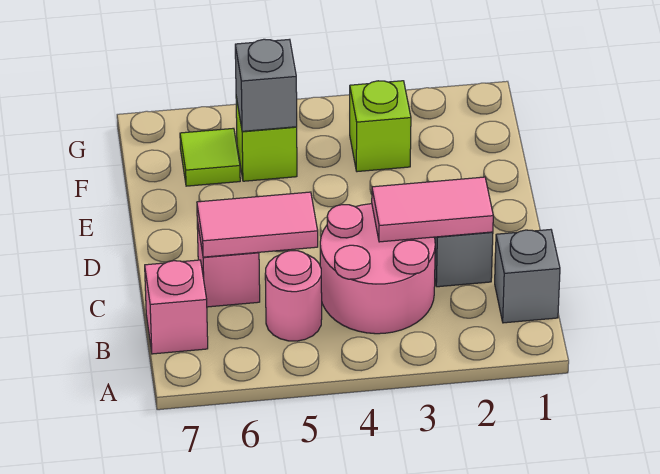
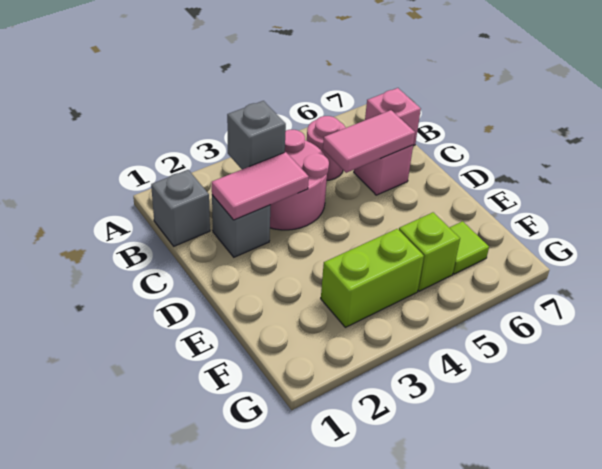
lime brick F3 level 1 -> lime brick F3:F4 level 1
grey brick F5 level 2 -> grey brick B3 level 2

